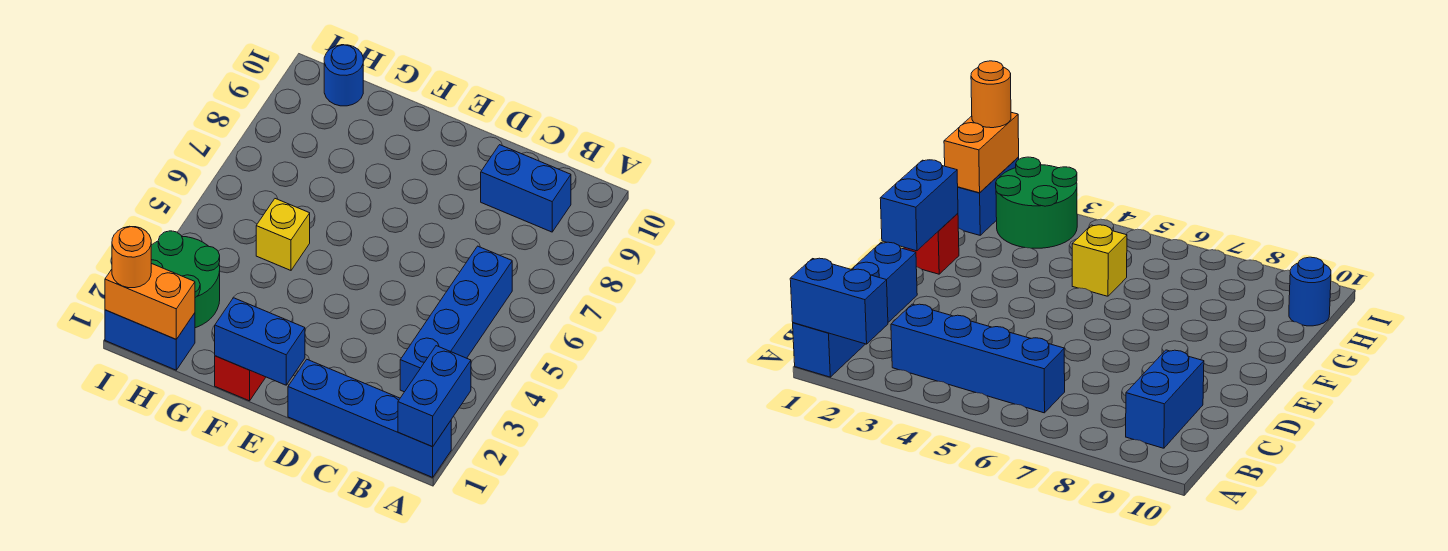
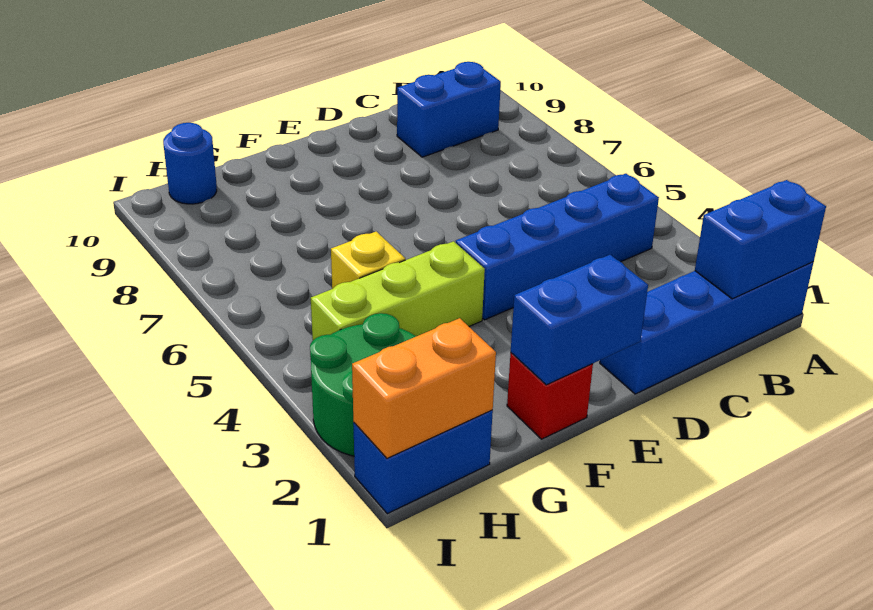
blue brick A1:A2 level 2 -> blue brick A1:B1 level 2
blue brick B3:B6 level 1 -> blue brick B4:E4 level 1
none -> lime brick F4:H4 level 1
orange round brick I1 level 3 -> none

